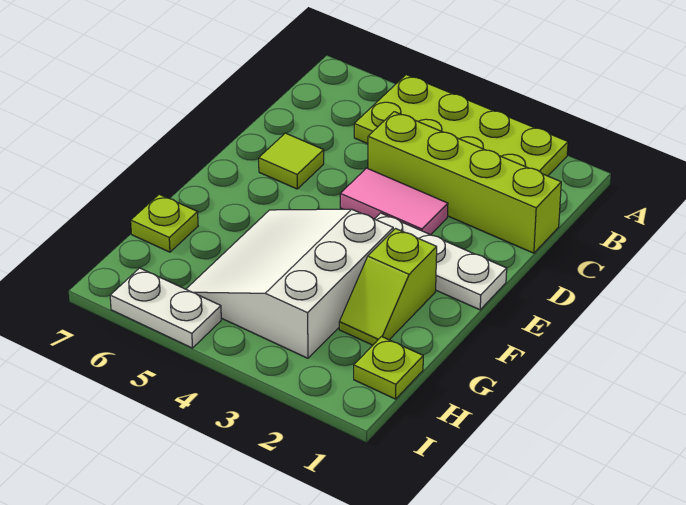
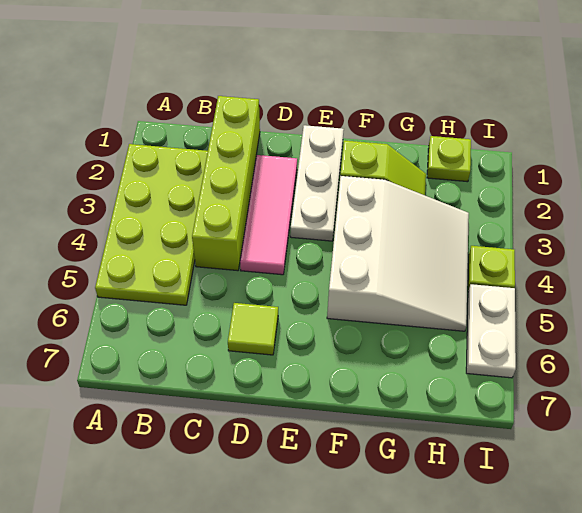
pink tile D3:D4 level 1 -> pink tile D2:D4 level 1
white slope F3:H5 level 1 top 3 -> white slope F3:H5 level 1 top F
lime plate G7 level 1 -> lime plate I4 level 1

